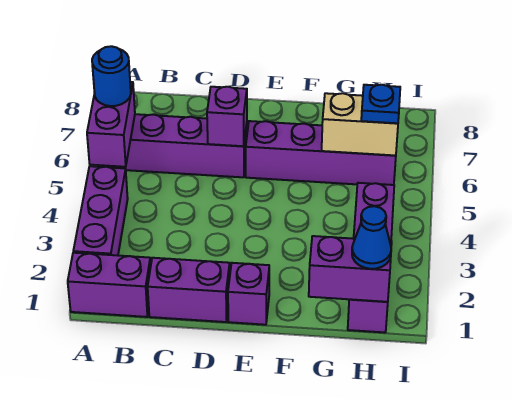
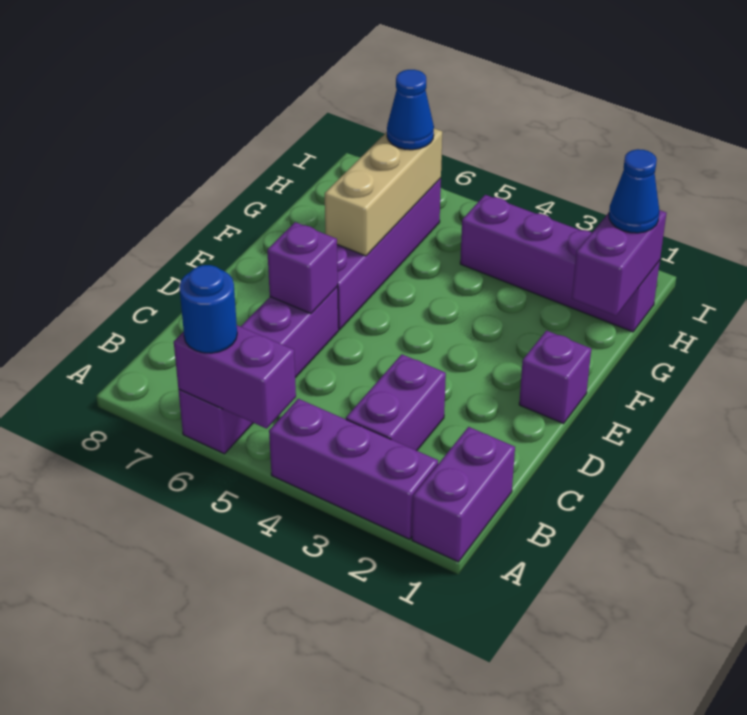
purple brick C1:D1 level 1 -> purple brick B3:C3 level 1
tan brick G6:H6 level 2 -> tan brick F6:H6 level 2
blue plate H6 level 3 -> blue cone H6 level 3

